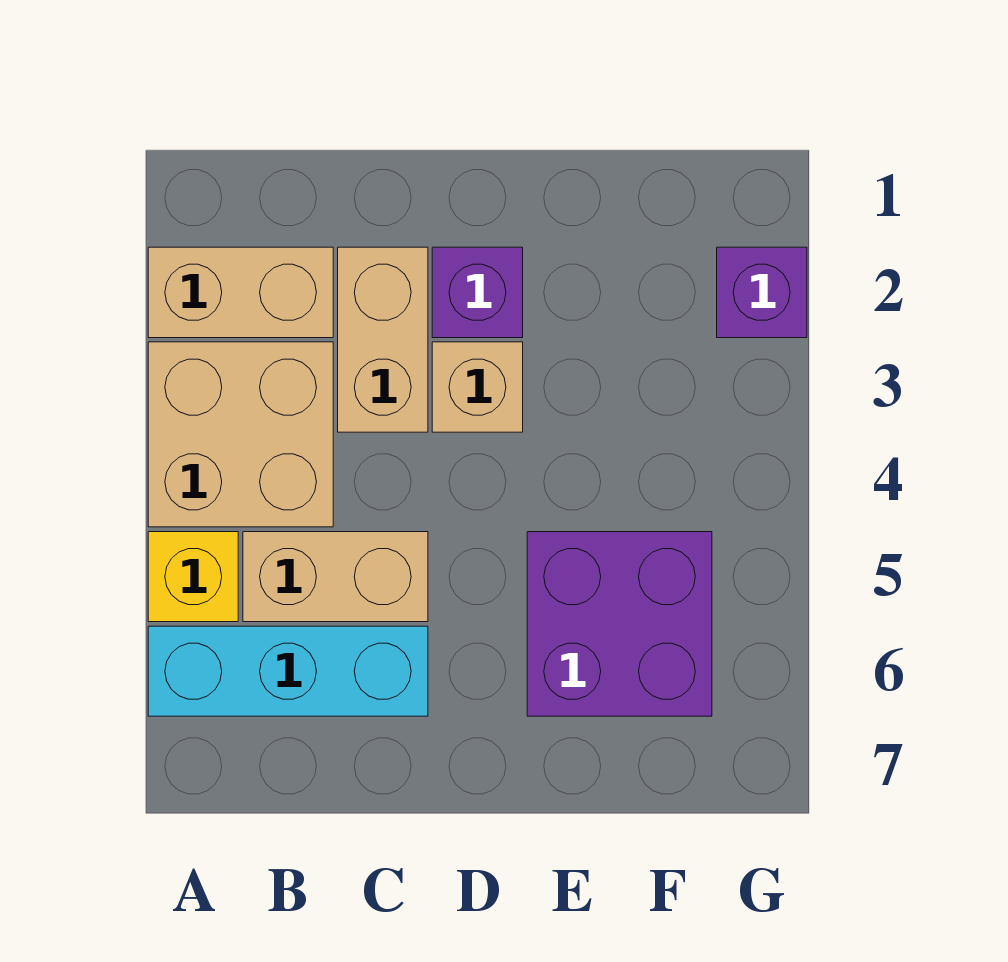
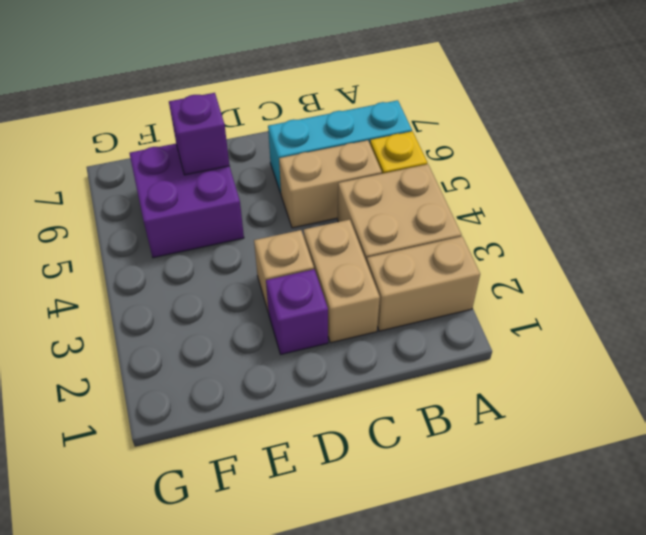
purple brick G2 level 1 -> purple brick E6 level 2

